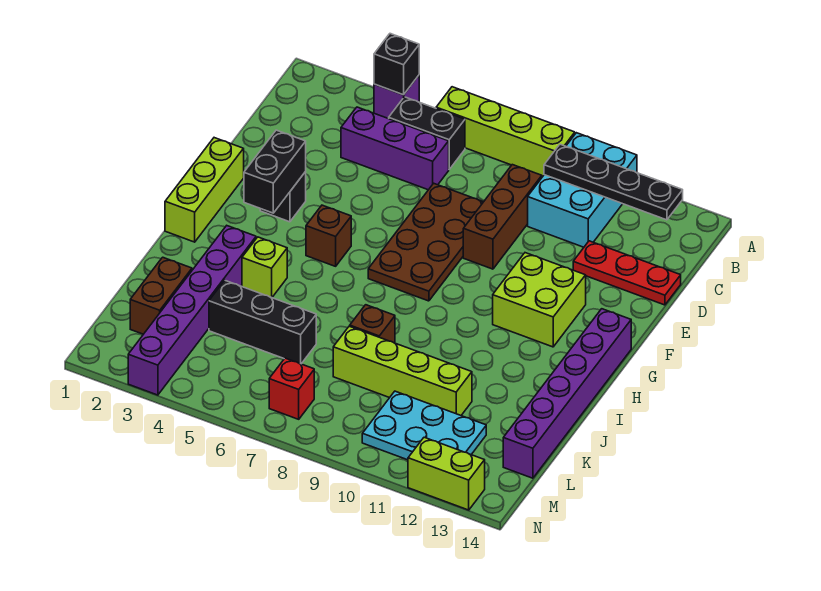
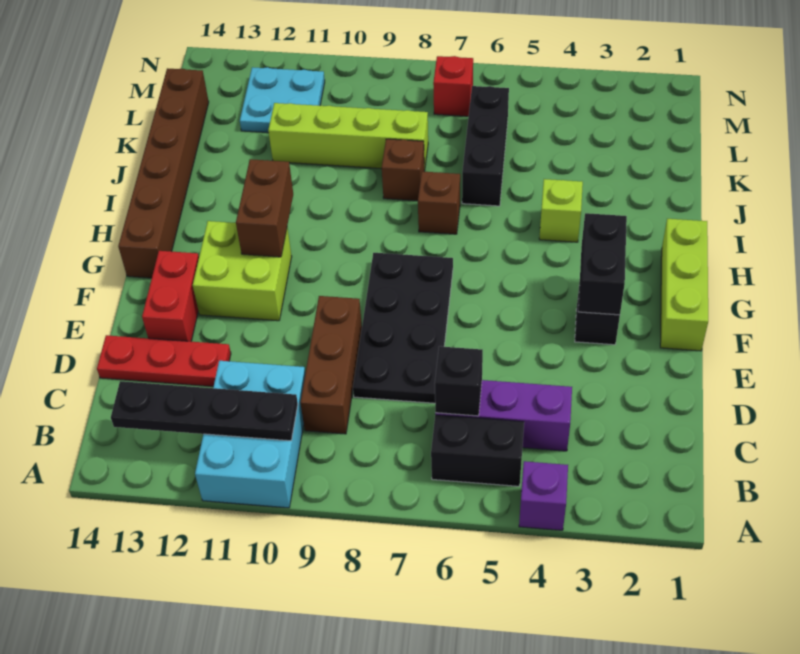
black brick A4 level 2 -> black brick C6 level 2
lime brick A6:A9 level 1 -> none
brown plate D7:G8 level 1 -> black plate D7:G8 level 1
none -> red brick E13:F13 level 1
brown brick G5 level 1 -> brown brick I7 level 1
purple brick G14:L14 level 1 -> brown brick G14:L14 level 1
purple brick I3:N3 level 1 -> none
brown brick K2:L2 level 1 -> brown brick G11:H11 level 2
black brick K4:K6 level 1 -> black brick J6:L6 level 1
cyan plate L10:M12 level 1 -> cyan plate L11:M12 level 1
lime brick N12:N13 level 1 -> none

